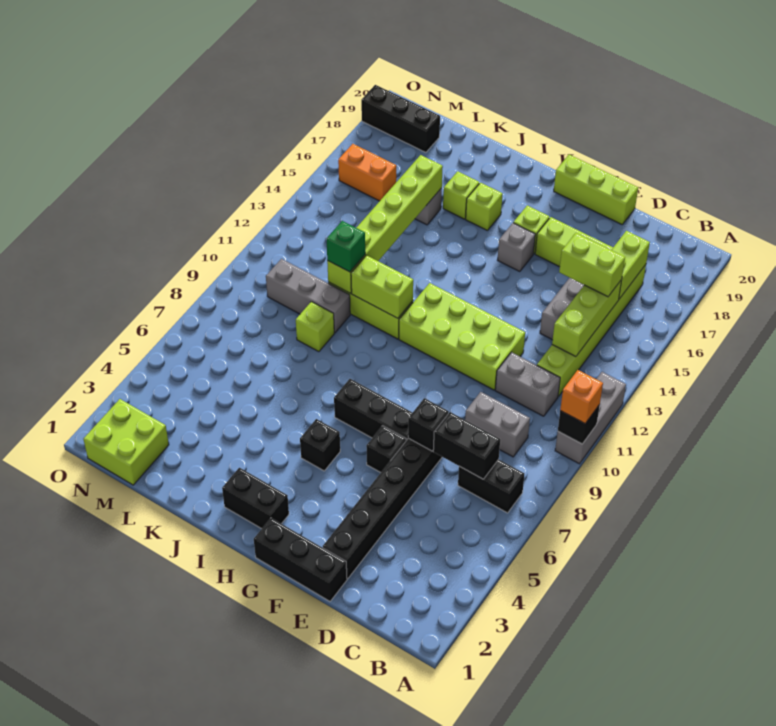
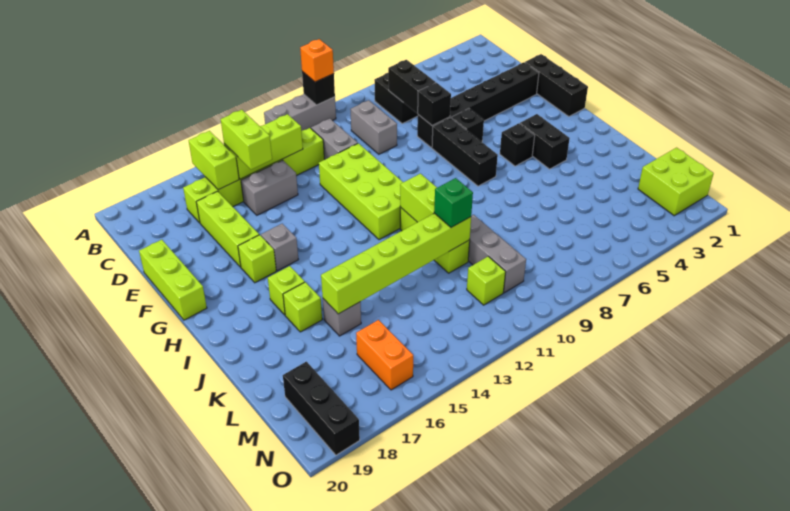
lime brick C16:C17 level 2 -> lime brick B16:C16 level 2
black brick H2:I2 level 1 -> black brick H4:I4 level 1
lime brick K9 level 1 -> lime brick M11 level 1

